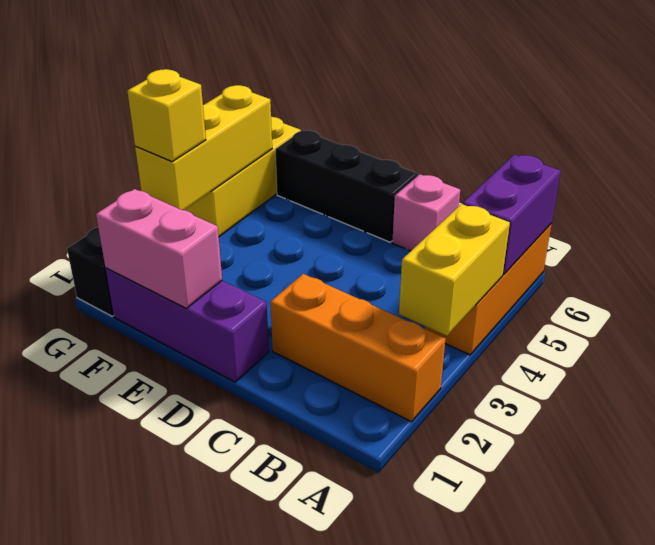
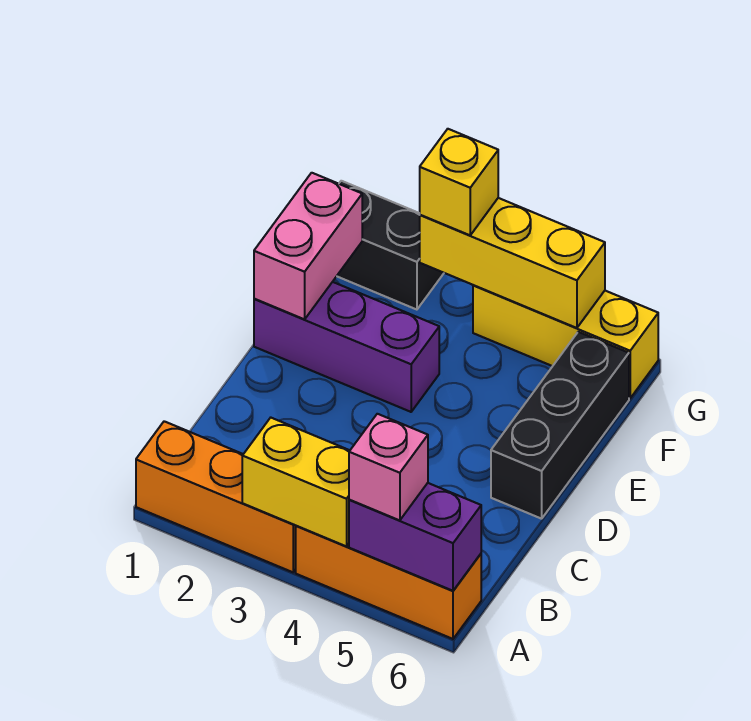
orange brick A2:C2 level 1 -> orange brick A1:A3 level 1
pink brick C6 level 1 -> pink brick A5 level 3
purple brick D1:F1 level 1 -> purple brick E1:E3 level 1

